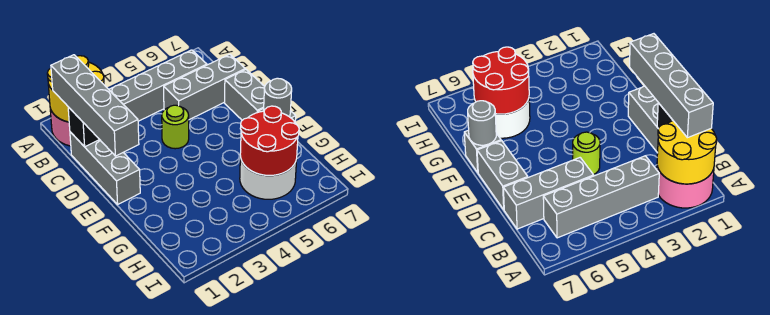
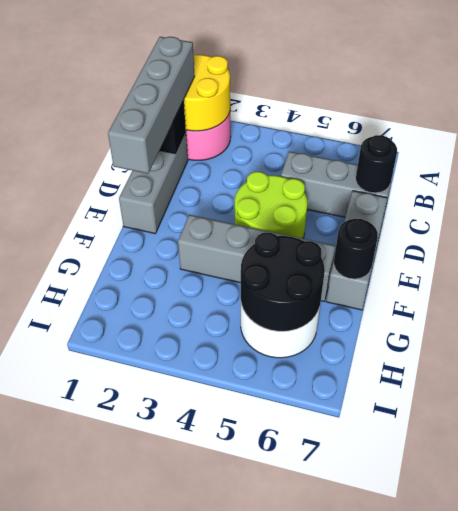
grey brick B3:B6 level 1 -> grey brick F3:F6 level 1
none -> black round brick C7 level 2
lime round brick D4 level 1 -> lime round brick D4:E5 level 1
grey round brick F7 level 2 -> black round brick F7 level 2
red round brick G5:H6 level 2 -> black round brick G5:H6 level 2

